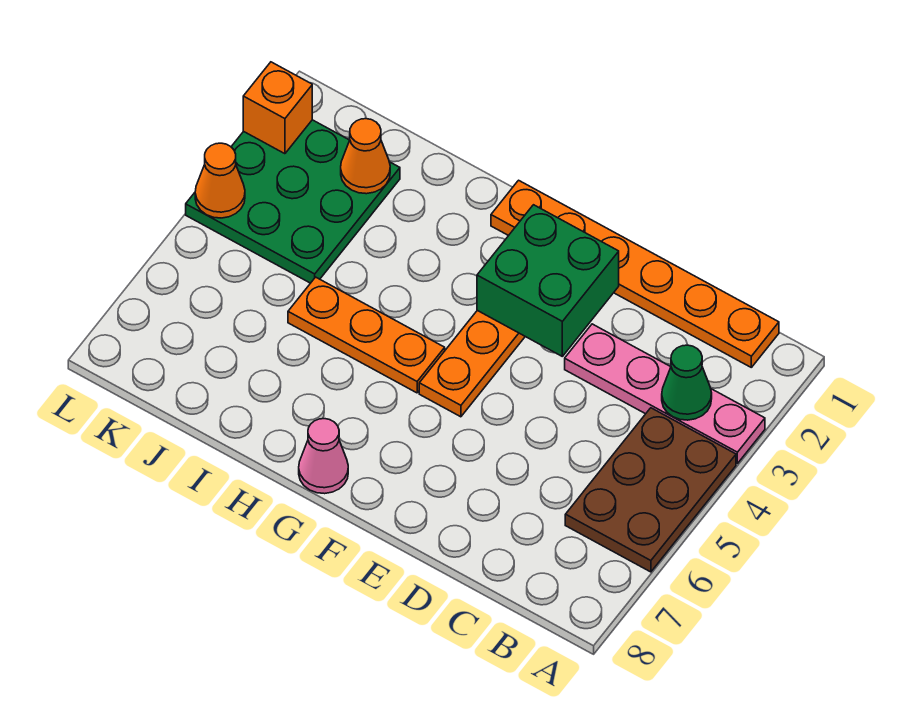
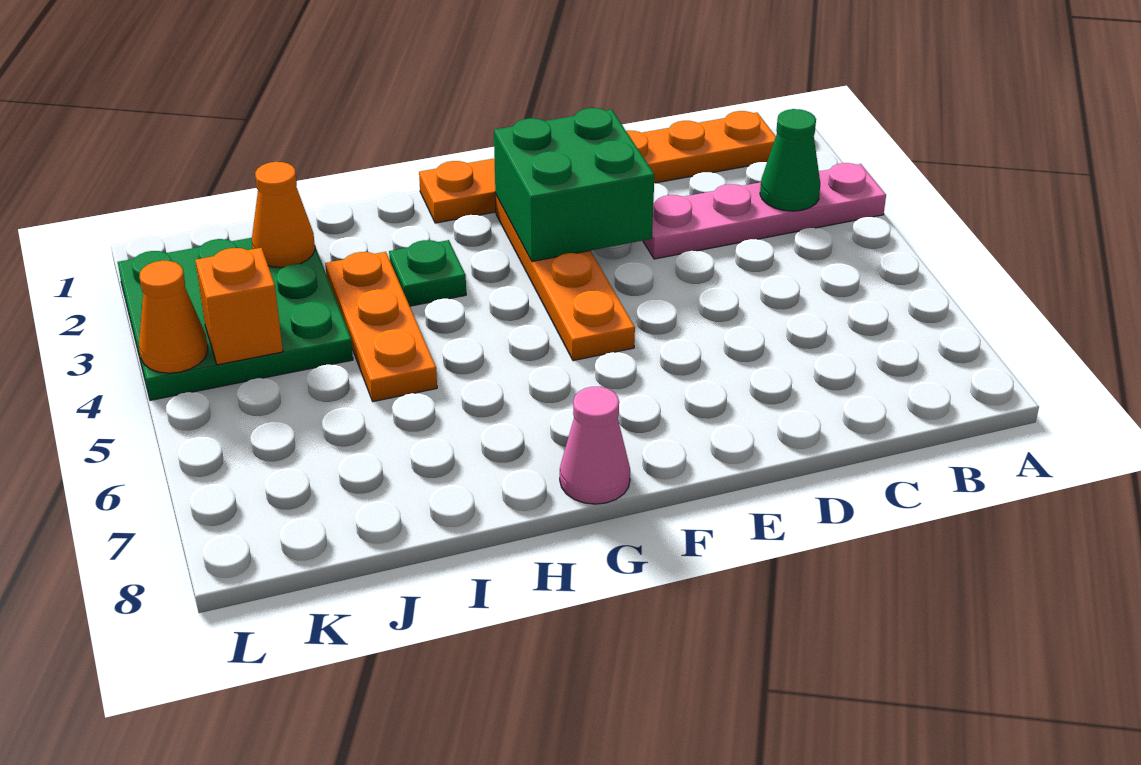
brown plate A4:B6 level 1 -> none
orange plate G5:I5 level 1 -> orange plate I3:I5 level 1
none -> green plate H3 level 1
orange brick L2 level 2 -> orange brick K4 level 2

